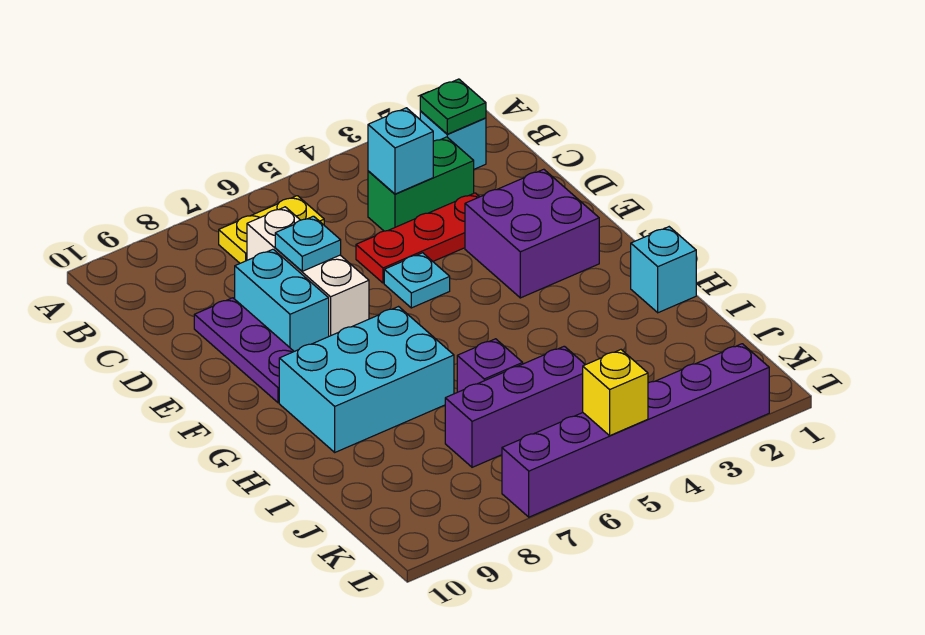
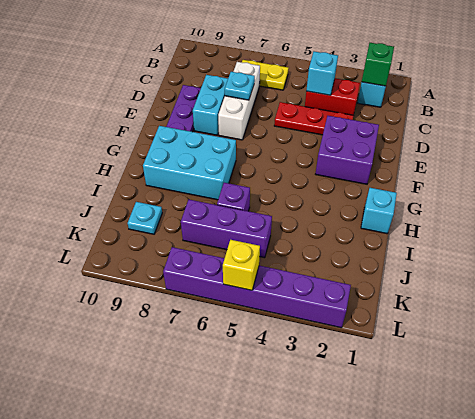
green plate B2 level 2 -> green brick B2 level 2
green brick C3:C4 level 1 -> red brick C3:C4 level 1
cyan plate E5 level 1 -> cyan plate J9 level 1

